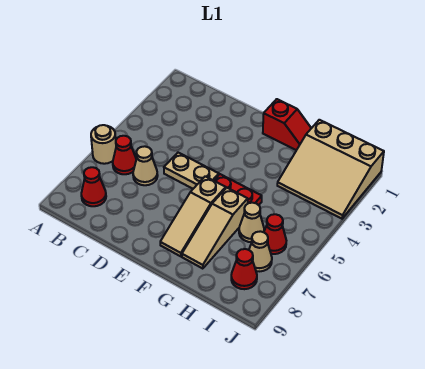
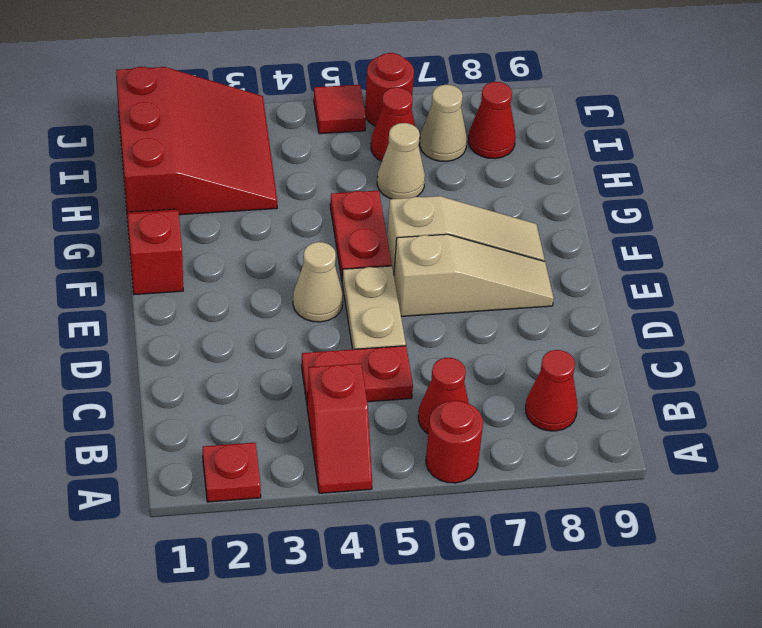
none -> red plate A2 level 1
none -> red slope A4:B4 level 1 top B
tan round brick A6 level 1 -> red round brick A6 level 1
none -> red plate C4:C5 level 1
tan cone C6 level 1 -> tan cone E4 level 1
tan slope G6:G8 level 1 top 6 -> tan slope E6:E8 level 1 top 6
tan slope H1:J3 level 1 top 1 -> red slope H1:J3 level 1 top 1
none -> red tile J5 level 1
none -> red round brick J6 level 1

